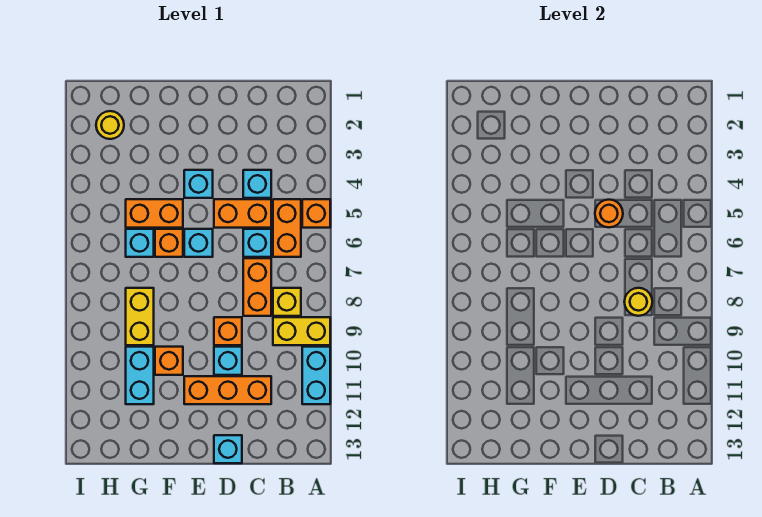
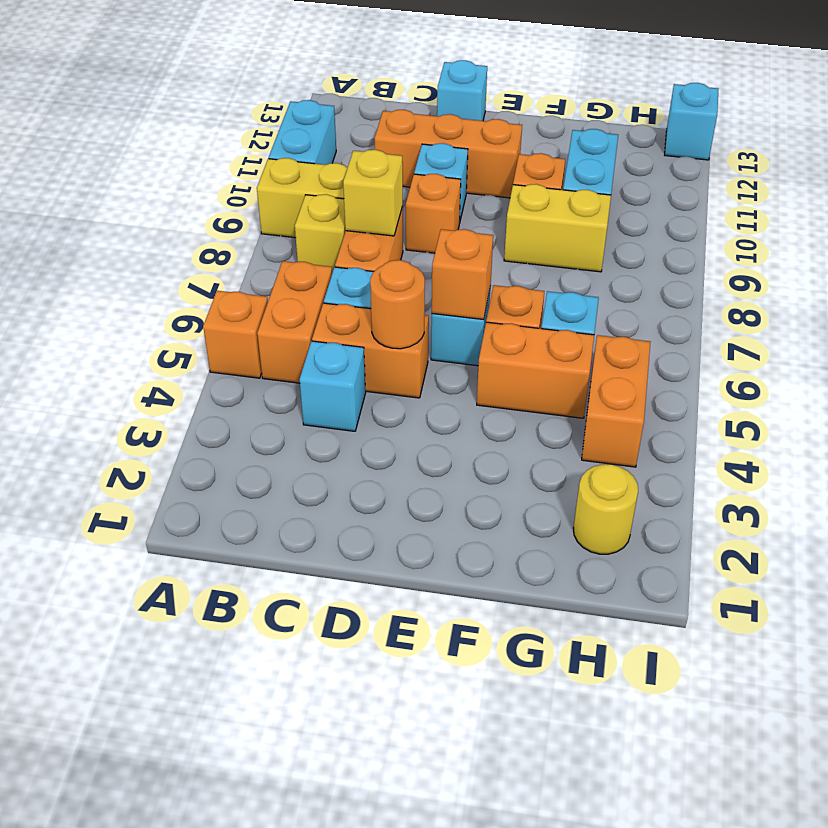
yellow round brick C8 level 2 -> yellow brick C8 level 2
cyan brick E4 level 1 -> cyan brick I13 level 1
none -> orange brick E6 level 2
yellow brick G8:G9 level 1 -> yellow brick F9:G9 level 1
none -> orange brick H4:H5 level 1

